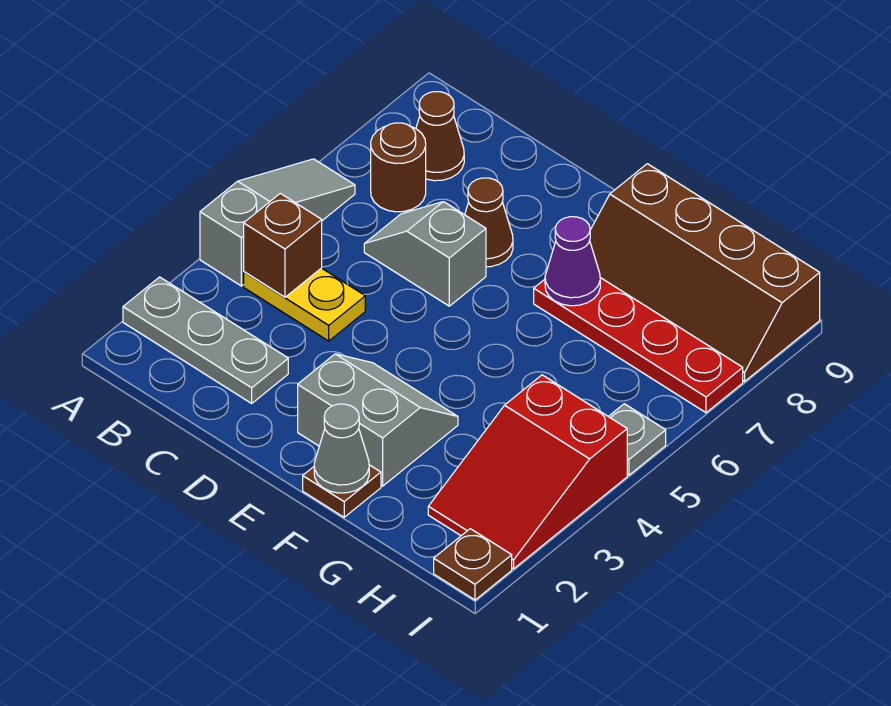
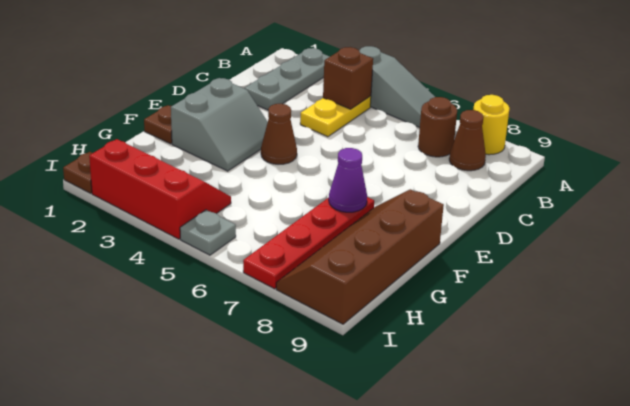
none -> yellow round brick A8 level 1
grey slope C6:D6 level 1 top D -> none
brown cone D7 level 1 -> brown cone E4 level 1
grey cone F1 level 2 -> none
red slope H2:I4 level 1 top 4 -> red slope H2:I4 level 1 top I

